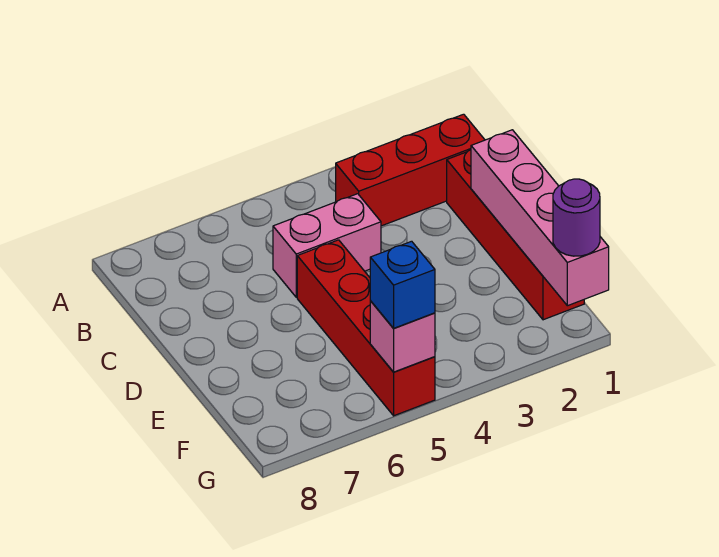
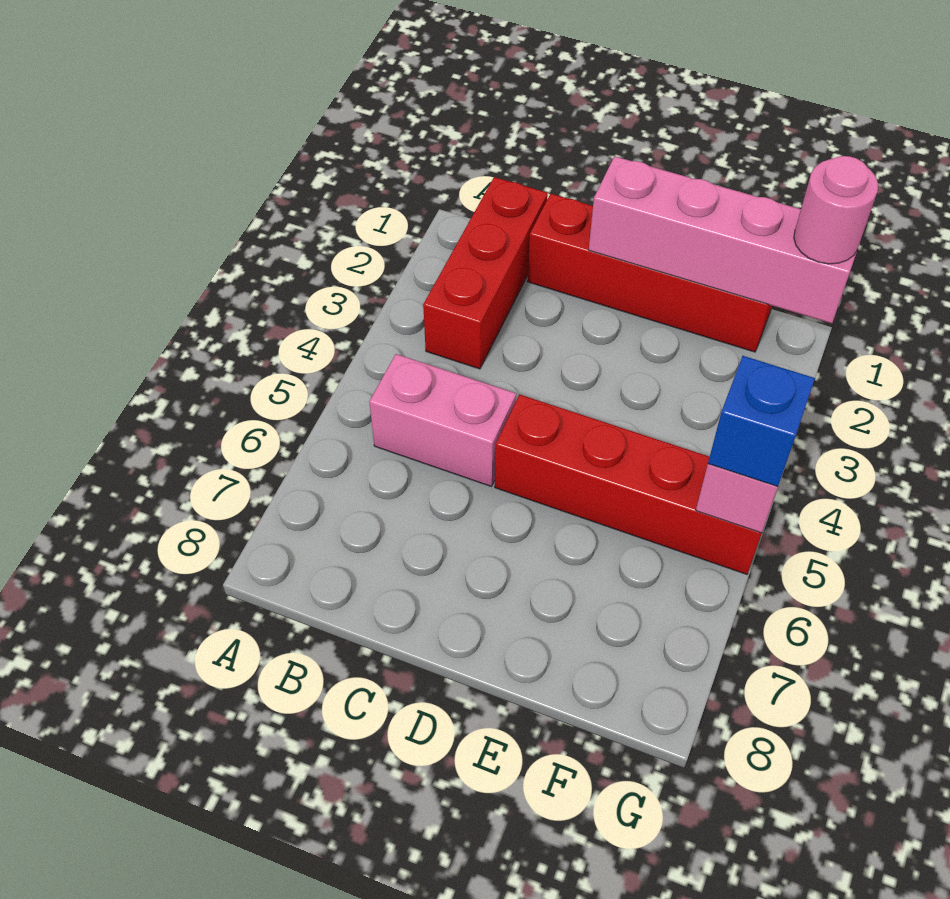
pink brick C4:C5 level 1 -> pink brick B5:C5 level 1
purple round brick G1 level 3 -> pink round brick G1 level 3

